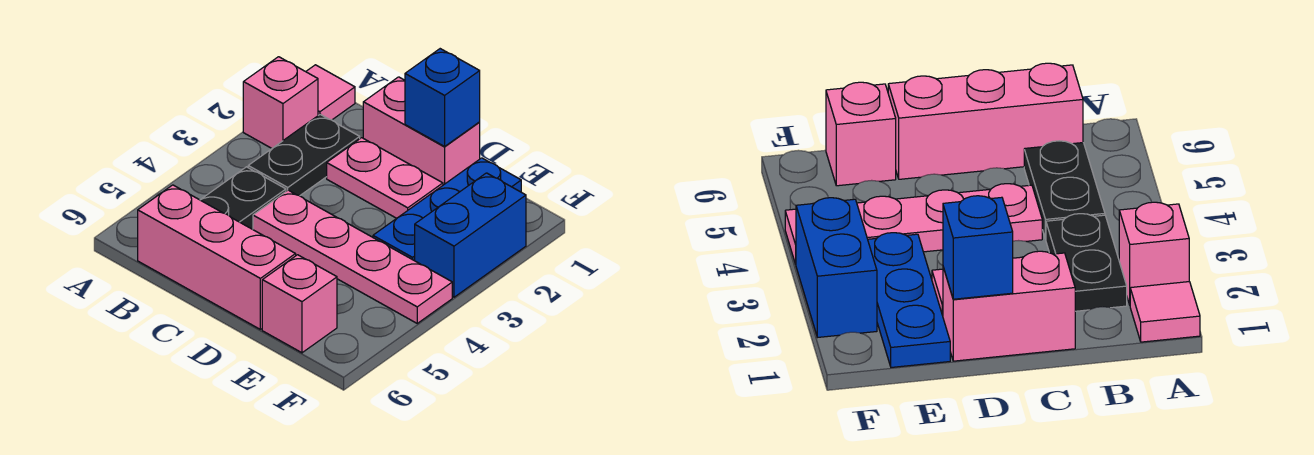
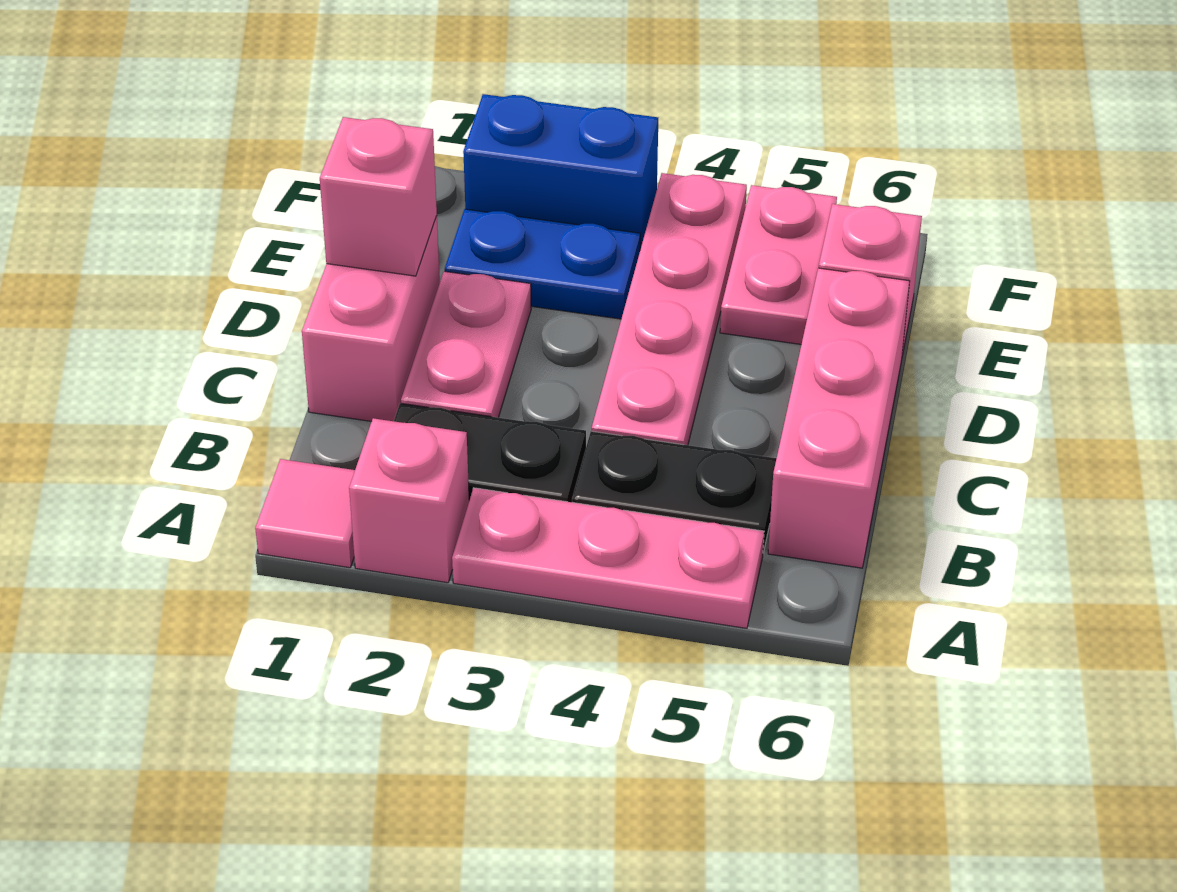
none -> pink plate A3:A5 level 1
blue brick D1 level 2 -> pink brick D1 level 2
blue plate E1:E3 level 1 -> blue plate E2:E3 level 1
none -> pink plate E5:F5 level 1

